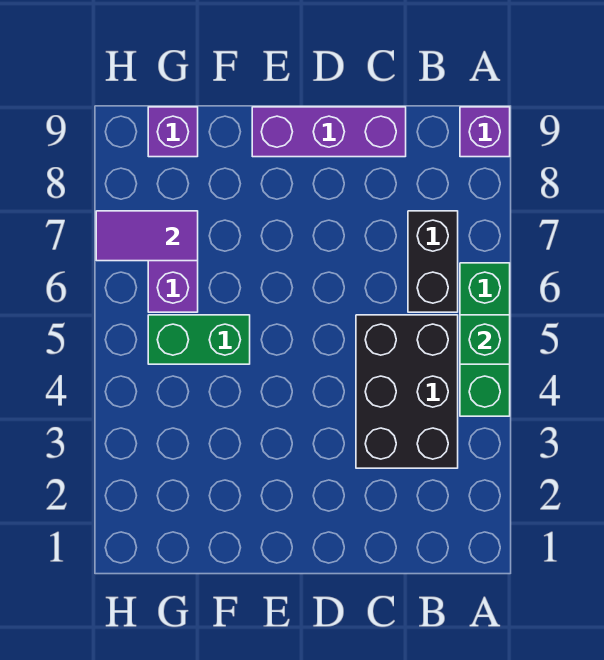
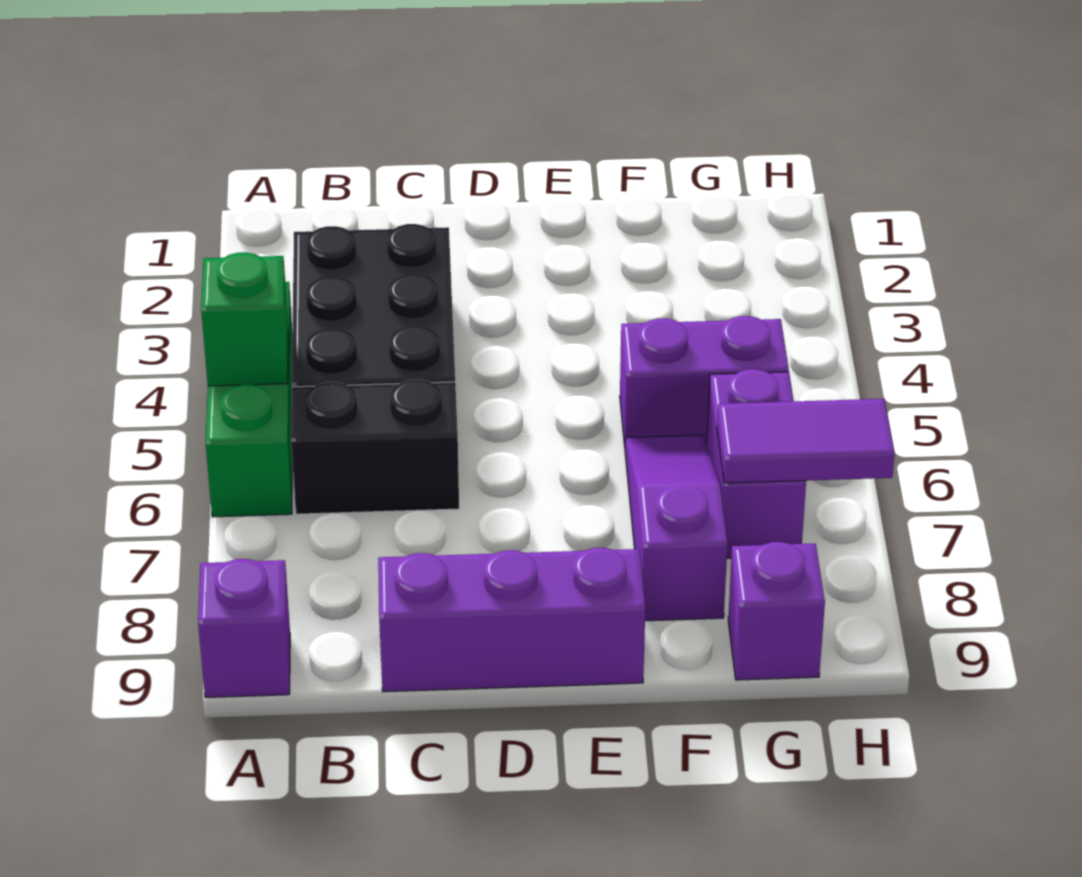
black brick B6:B7 level 1 -> black brick B6:C6 level 1
green brick F5:G5 level 1 -> purple brick F5:G5 level 1
none -> purple slope F6:F8 level 1 top 8

